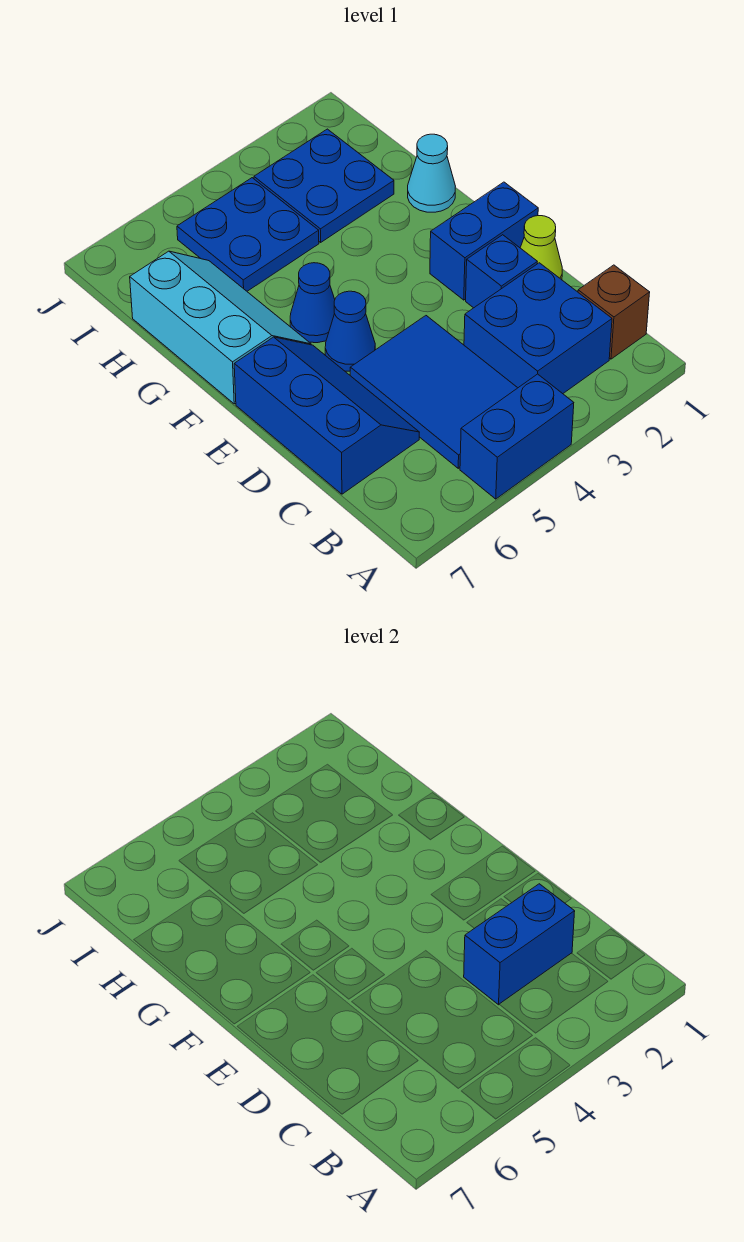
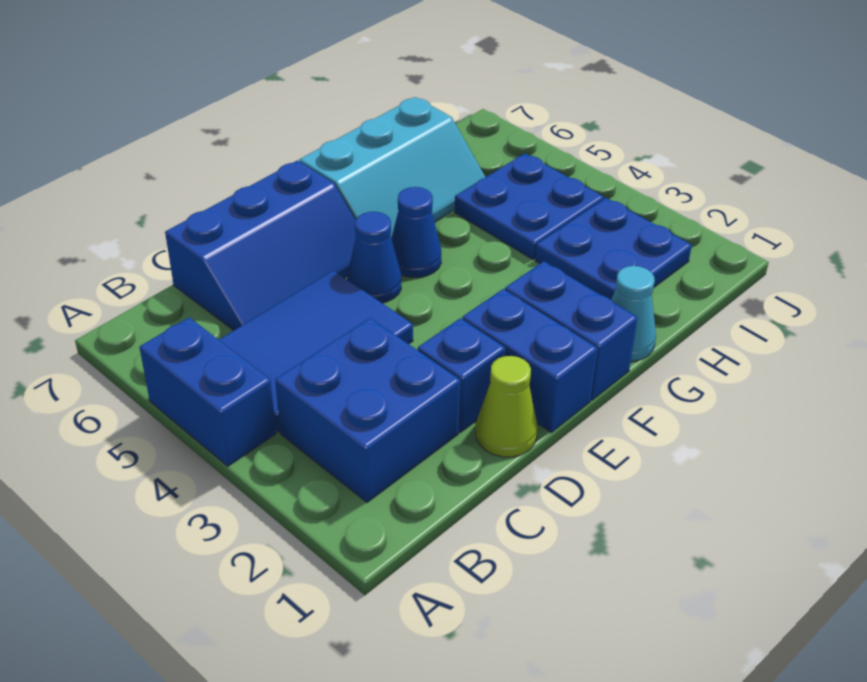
brown brick B1 level 1 -> none
blue brick C2:C3 level 2 -> blue brick F1:F2 level 1

